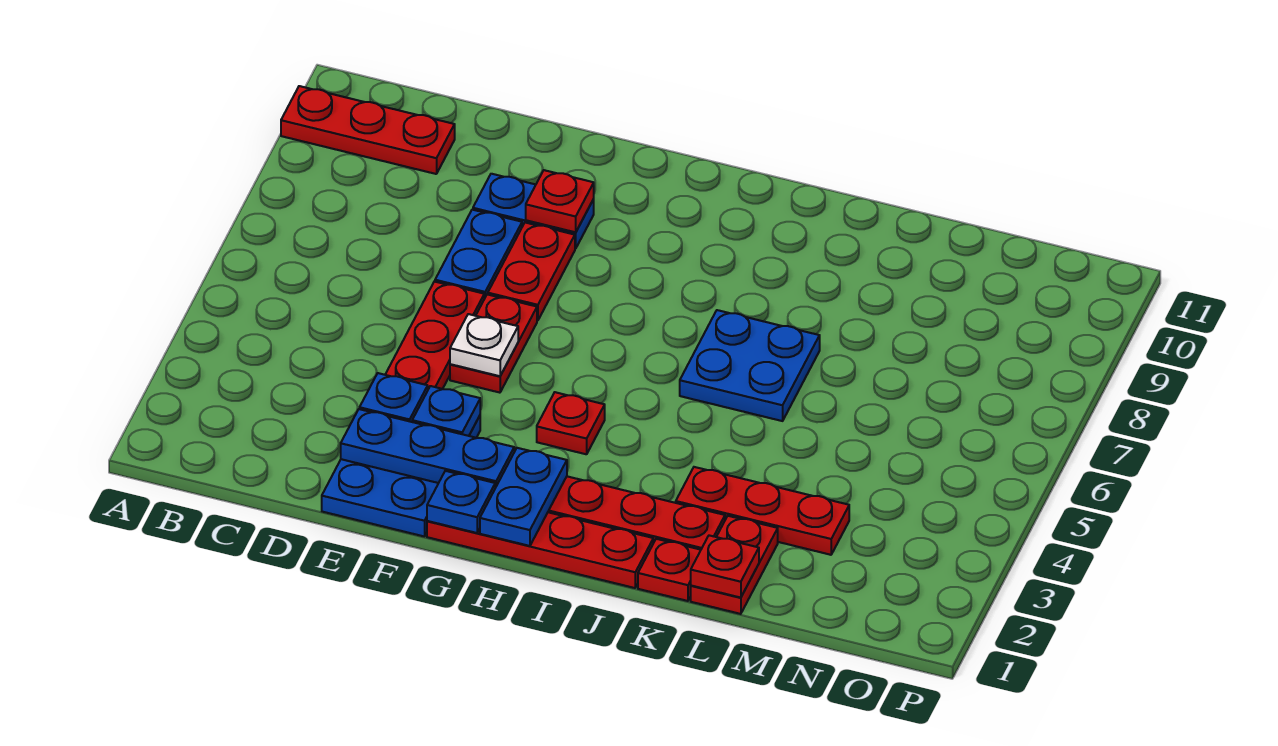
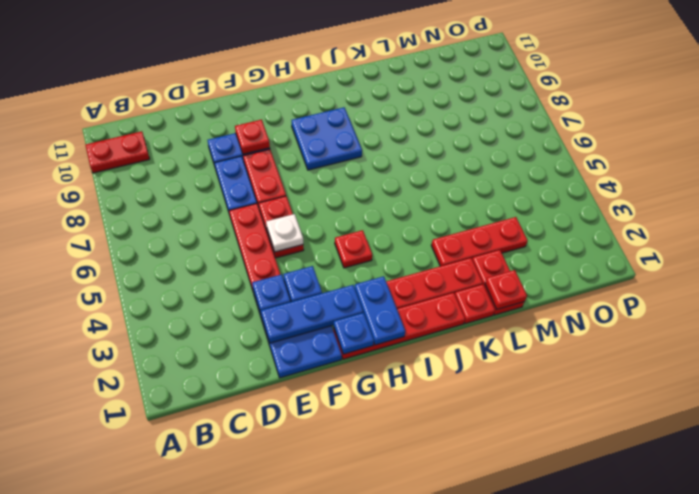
red plate A10:C10 level 1 -> red plate A10:B10 level 1
blue plate J6:K7 level 1 -> blue plate H8:I9 level 1

